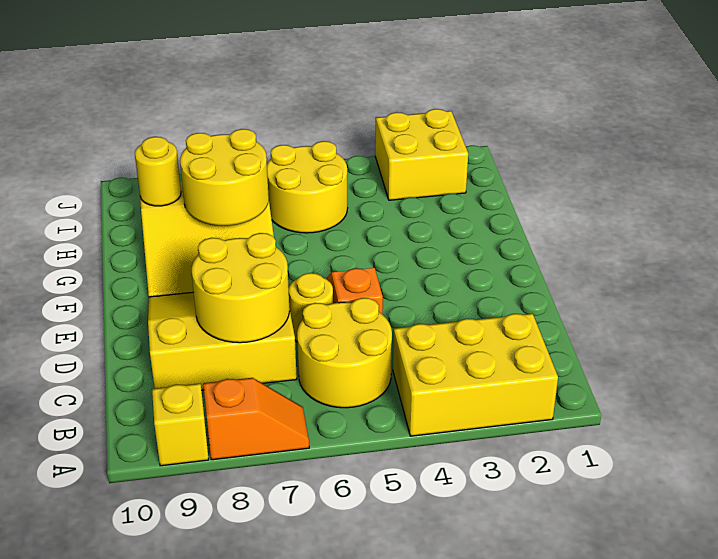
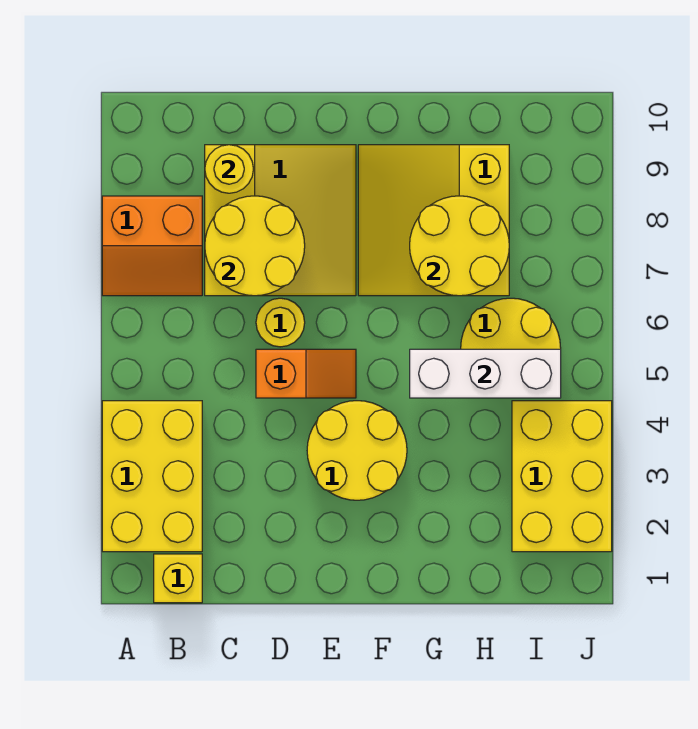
orange slope A7:A8 level 1 top 8 -> orange slope A7:B8 level 1 top 8
yellow brick A9 level 1 -> yellow brick B1 level 1
yellow round brick B5:C6 level 1 -> yellow round brick E3:F4 level 1
none -> white brick G5:I5 level 2
yellow round brick H9 level 2 -> yellow round brick C9 level 2
yellow brick I2:J3 level 1 -> yellow brick I2:J4 level 1

